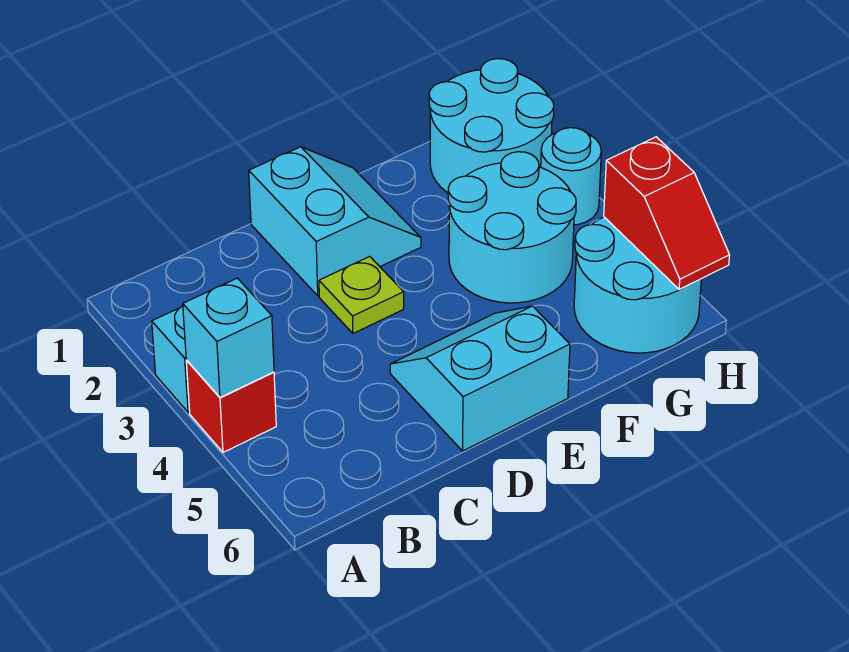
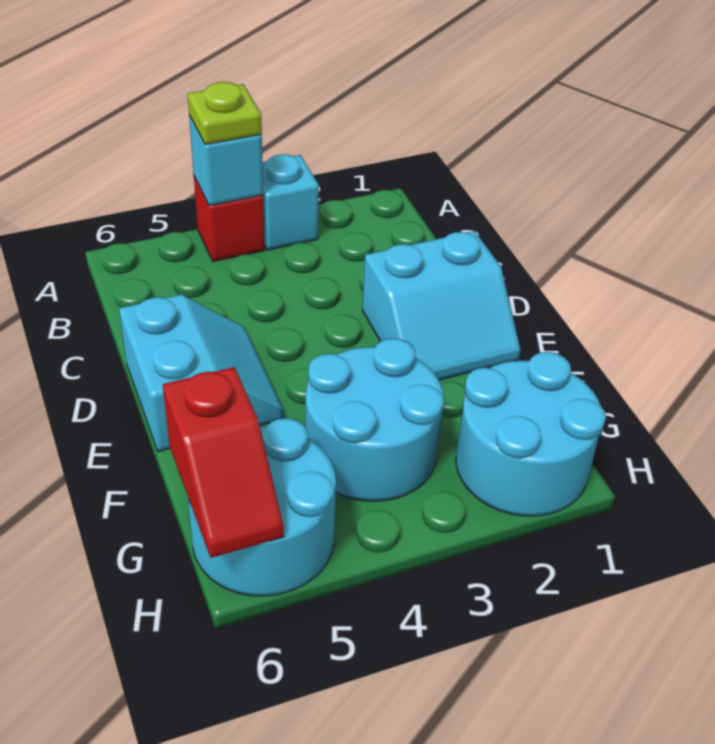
lime plate D3 level 1 -> lime plate A4 level 3
cyan round brick H3 level 1 -> none
red slope H5:H6 level 2 top 5 -> red slope G6:H6 level 2 top G

